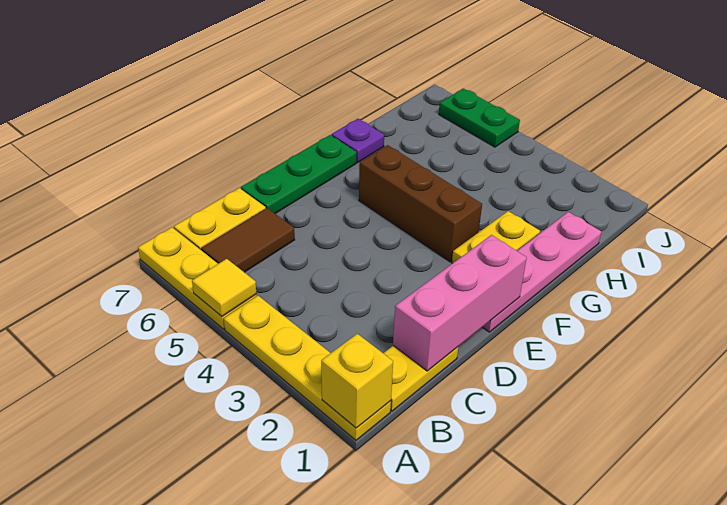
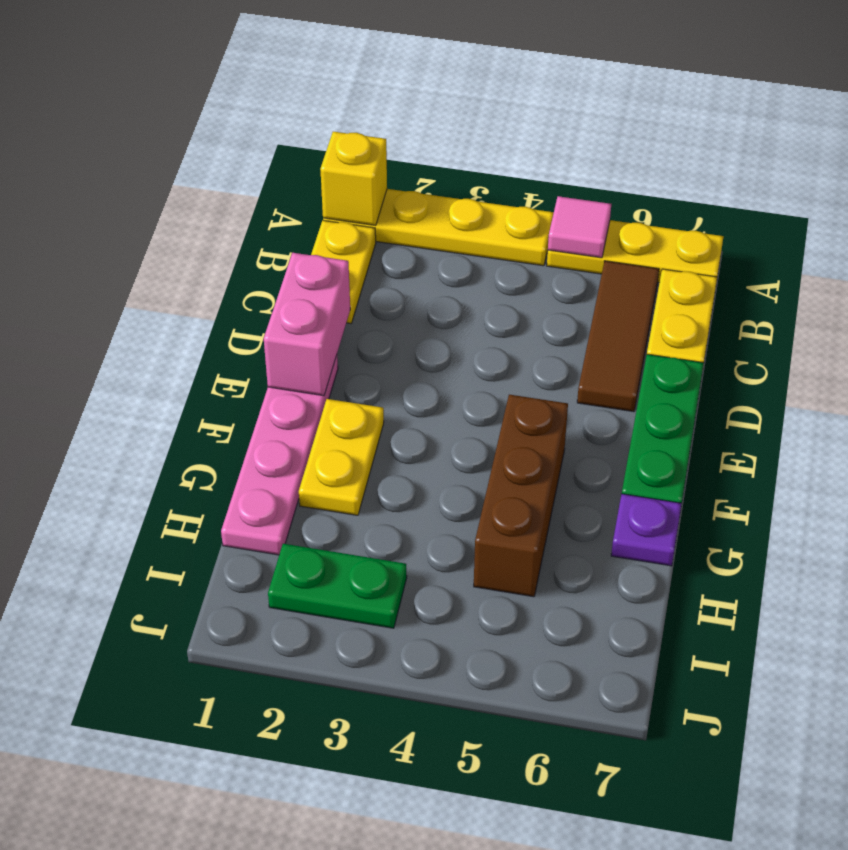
yellow tile A5 level 2 -> pink tile A5 level 2
brown tile B6:C6 level 1 -> brown tile B6:D6 level 1
pink brick C1:E1 level 2 -> pink brick D1:E1 level 2
brown brick F3:F5 level 1 -> brown brick F5:H5 level 1
green plate J5:J6 level 1 -> green plate I2:I3 level 1

